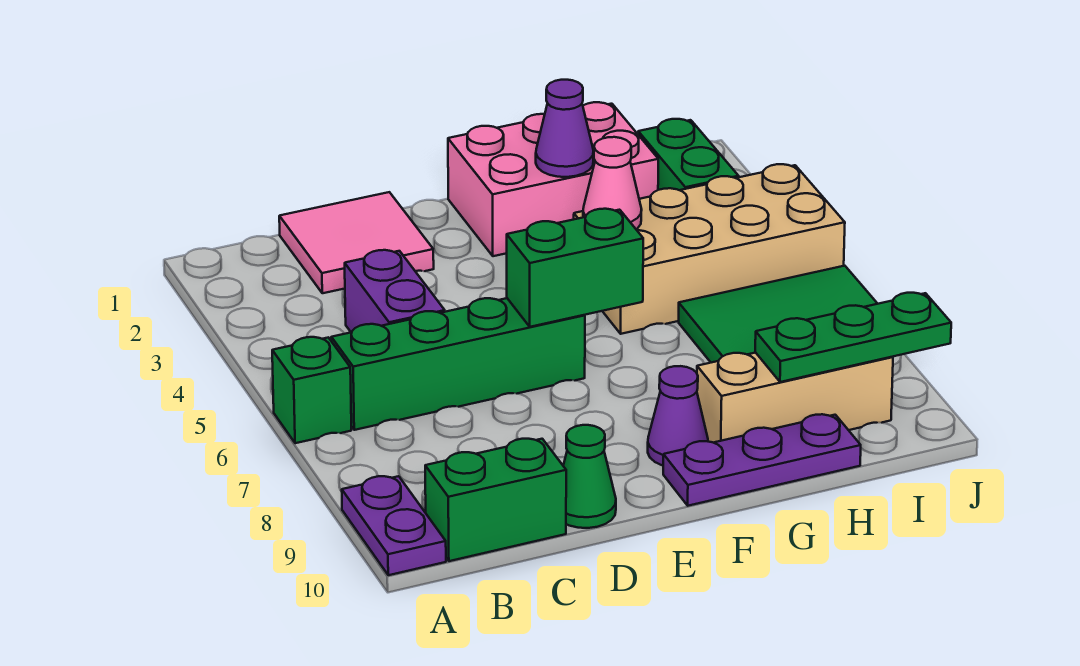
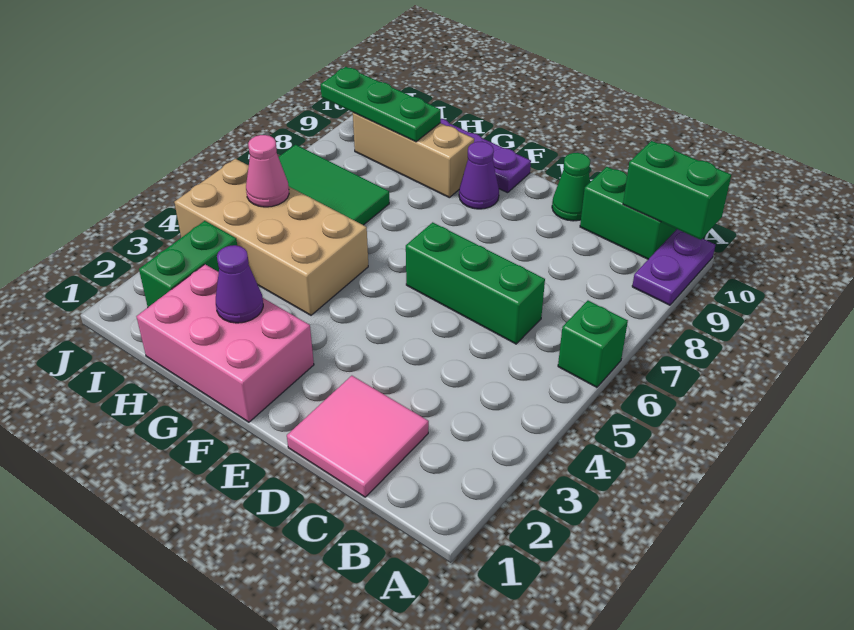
green brick B6:E6 level 1 -> green brick C6:E6 level 1
purple brick C4:C5 level 1 -> none
green brick E6:F6 level 2 -> green brick A10:B10 level 2
pink cone G4 level 2 -> pink cone I5 level 2

